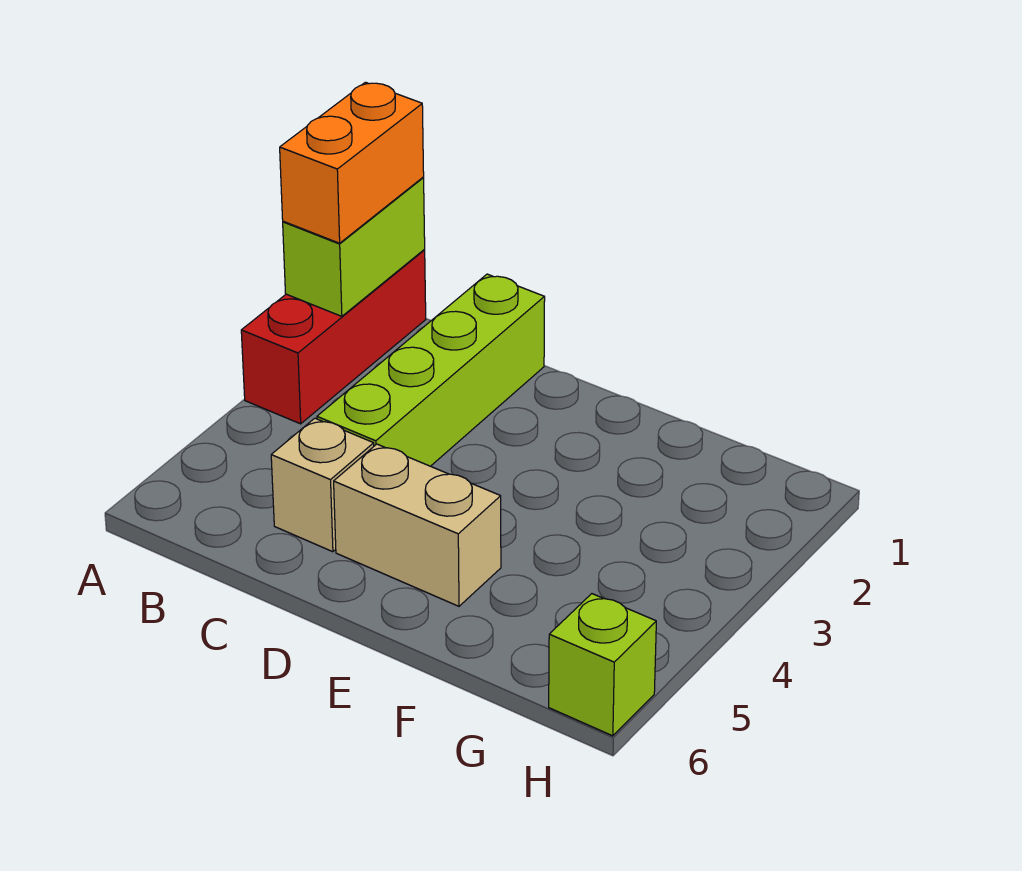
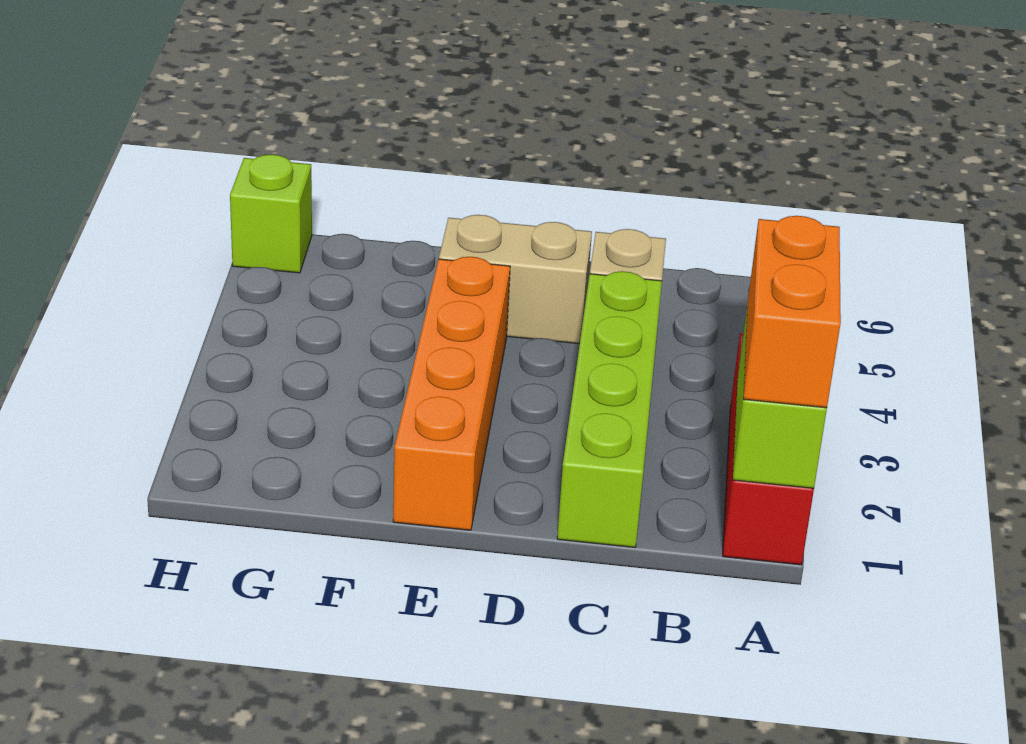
none -> orange brick E1:E4 level 1

